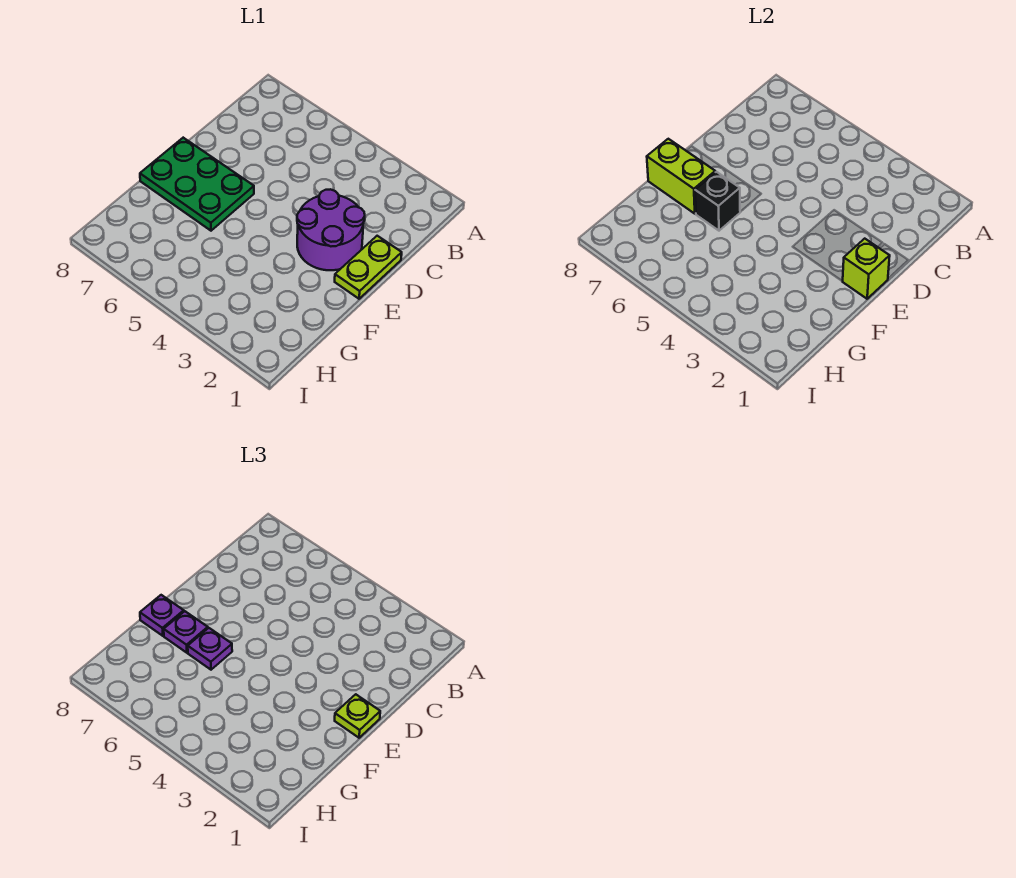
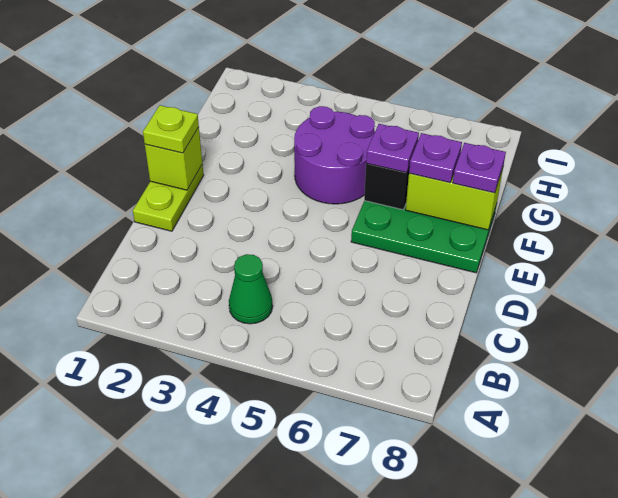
none -> green cone B4 level 1
purple round brick D2:E3 level 1 -> purple round brick F4:G5 level 1

